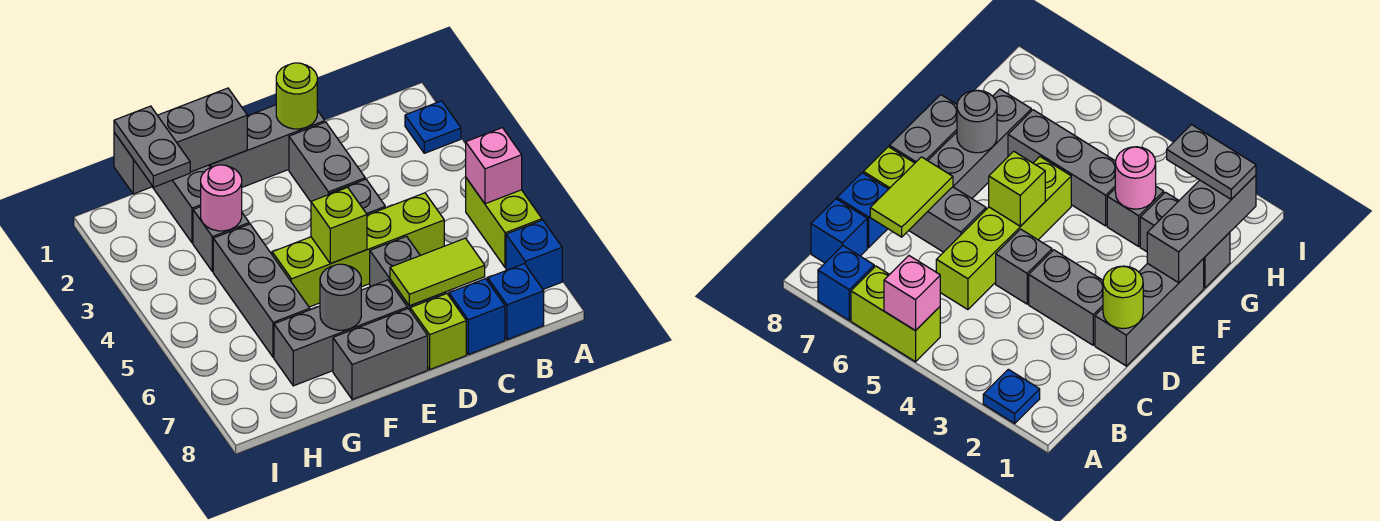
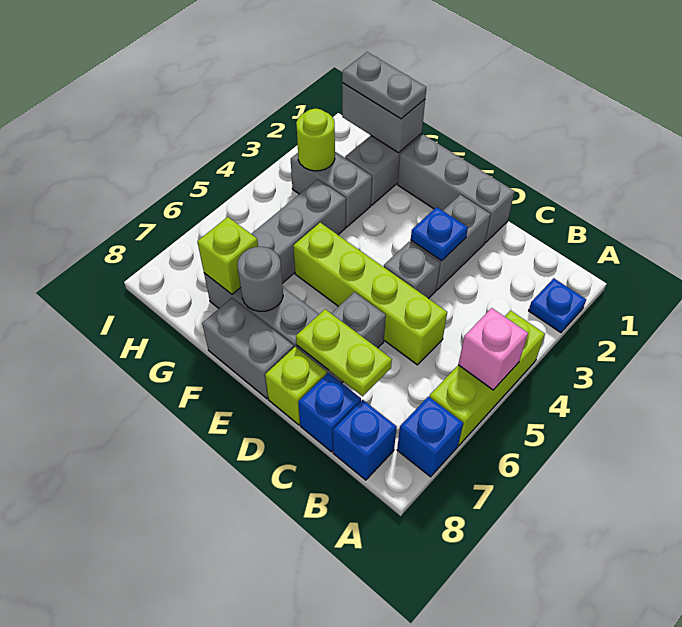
lime brick A5:A6 level 1 -> lime brick A4:A6 level 1
lime tile C7:D7 level 2 -> lime plate C7:D7 level 2
lime round brick D1 level 2 -> lime round brick H3 level 2
none -> blue plate D3 level 2
lime brick E5 level 2 -> lime brick G7 level 2
grey brick F1:H1 level 2 -> grey brick G1:H1 level 2
grey brick G3 level 1 -> grey brick G3:H3 level 1
pink round brick G3 level 2 -> none
grey plate H1:H2 level 3 -> grey plate G1:H1 level 3

